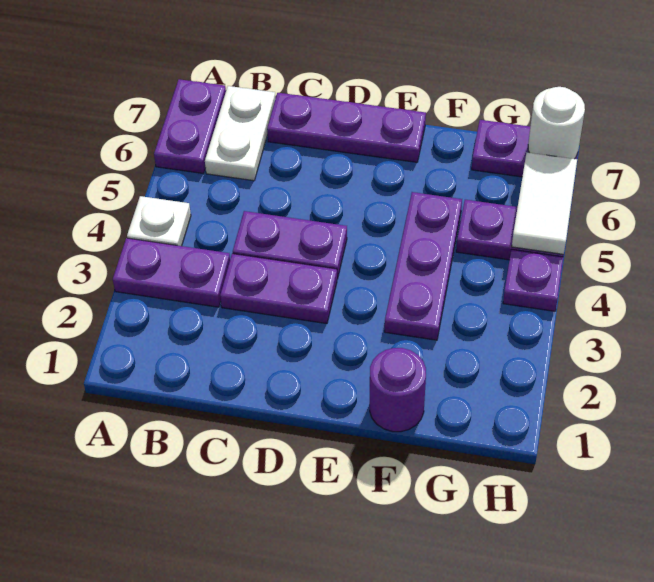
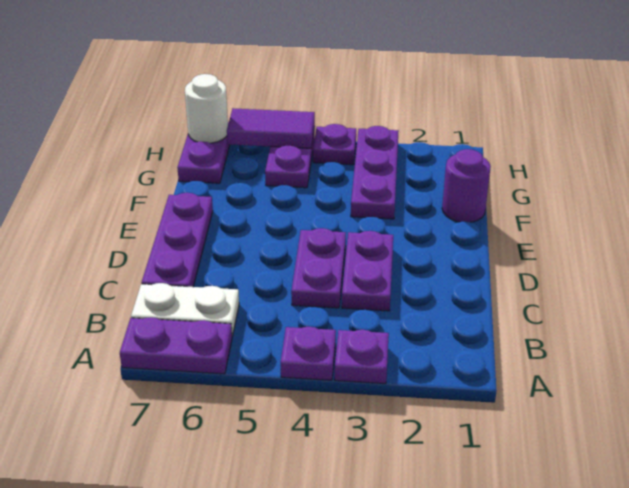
purple plate A3:B3 level 1 -> purple plate A3 level 1
white plate A4 level 1 -> purple plate A4 level 1
purple plate F3:F5 level 1 -> purple plate F3:H3 level 1
white tile H5:H6 level 2 -> purple tile H5:H6 level 2

